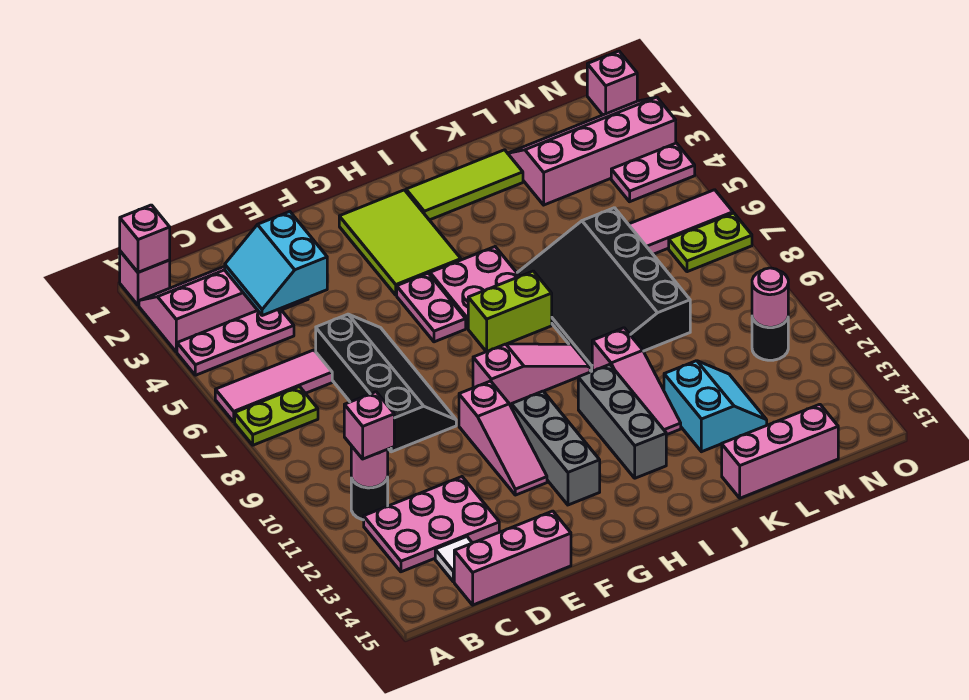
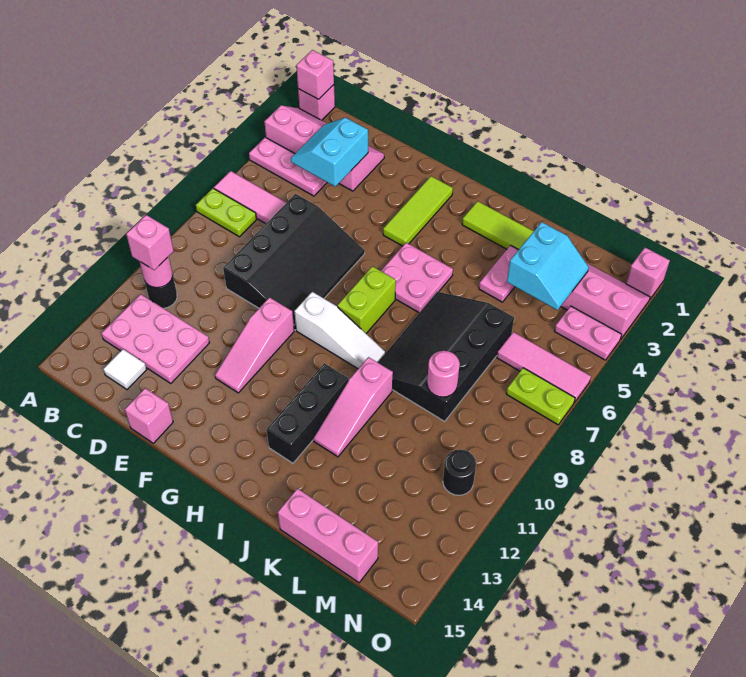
pink brick C15:E15 level 1 -> pink brick E15 level 1
black slope D6:E9 level 1 top D -> black slope D6:F9 level 1 top D
lime tile G2:H4 level 1 -> lime tile G2:G4 level 1
pink plate G5:G6 level 1 -> pink plate K3:K4 level 1
pink slope G9:I9 level 1 top G -> white slope G9:I9 level 1 top G
grey brick G11:G13 level 1 -> none
lime brick H7:I7 level 1 -> lime brick H7:H8 level 1
grey brick I11:I13 level 1 -> black brick I11:I13 level 1
cyan slope K12:L13 level 1 top K -> cyan slope L3:M4 level 2 top L
pink round brick N11 level 2 -> pink round brick L9 level 2

